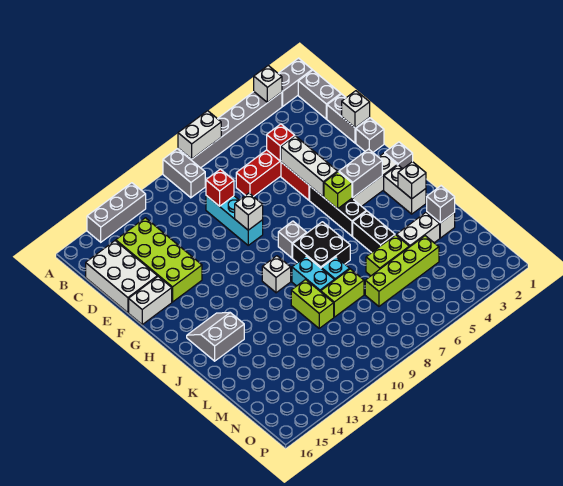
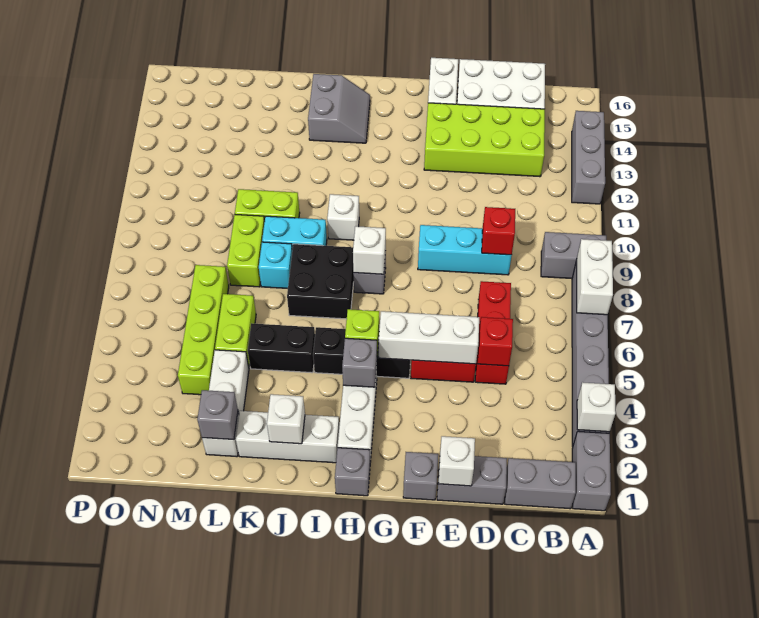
white brick F9 level 2 -> white brick H8 level 2
grey brick H3:H4 level 2 -> grey brick H4 level 2
white brick I2:J2 level 1 -> white brick I2:K2 level 1

